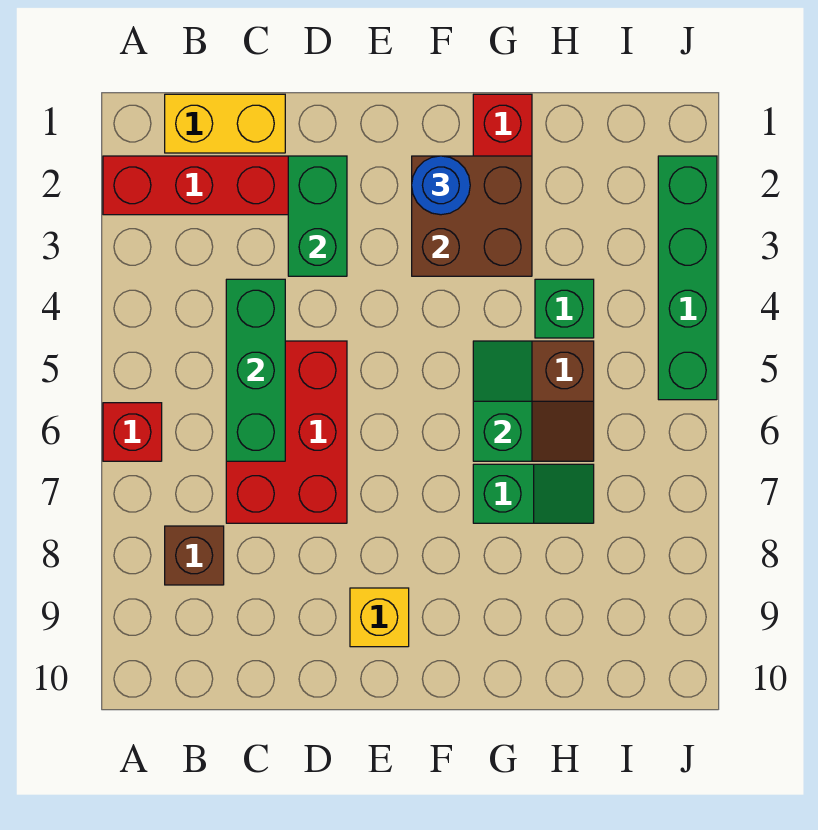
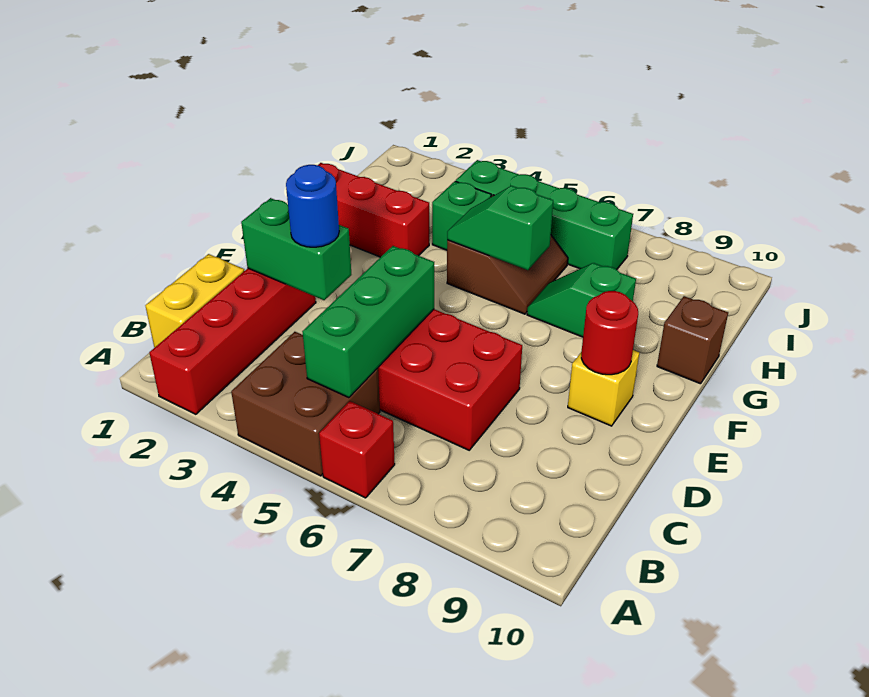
brown brick B8 level 1 -> brown brick G10 level 1
green brick C4:C6 level 2 -> green brick B5:D5 level 2
none -> red round brick E9 level 2
brown brick F2:G3 level 2 -> brown brick A4:B5 level 1
blue round brick F2 level 3 -> blue round brick D3 level 3
green slope G7:H7 level 1 top G -> green slope G7:G8 level 1 top 8
green brick J2:J5 level 1 -> green brick I4:I7 level 1

